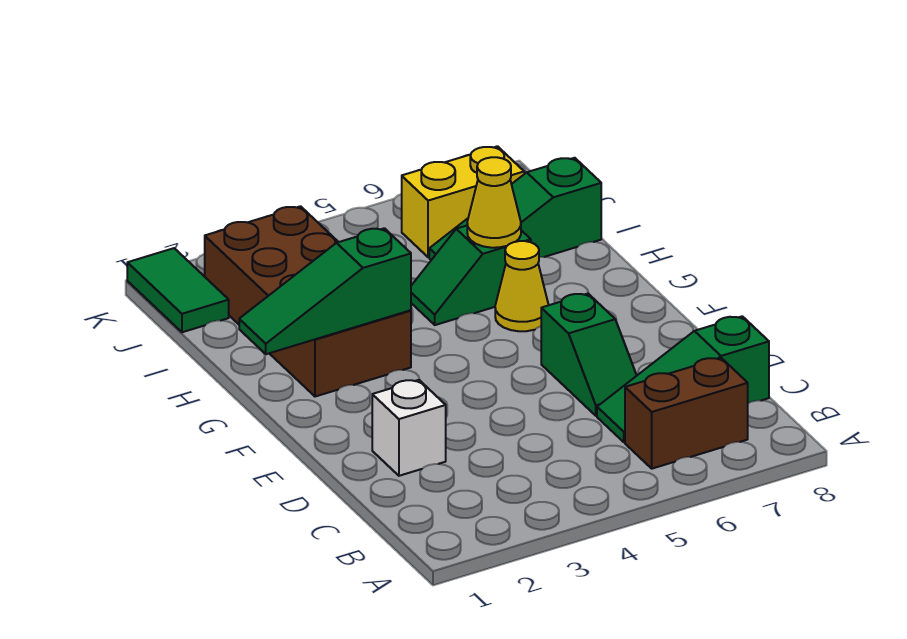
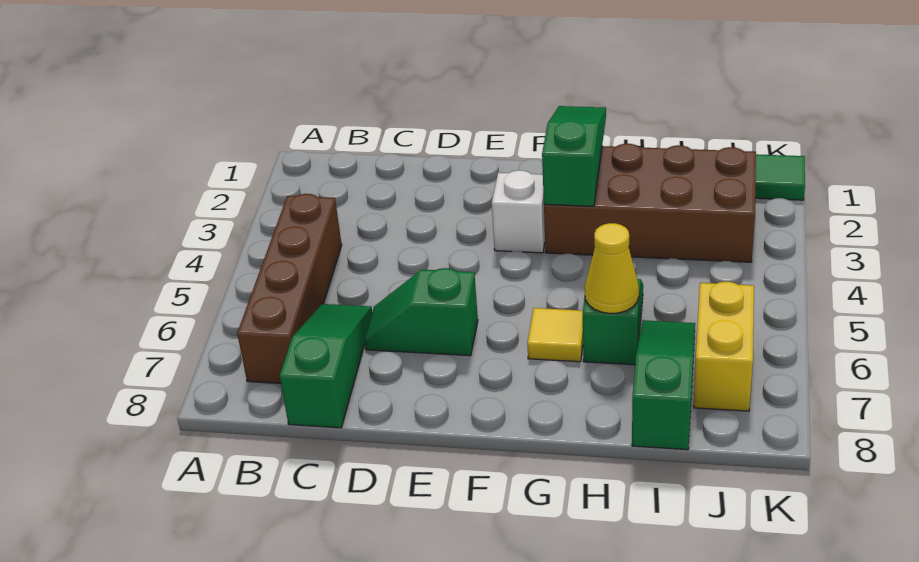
brown brick B6:B7 level 1 -> brown brick B4:B7 level 1
white brick D2 level 1 -> white brick F3 level 1
yellow cone G6 level 1 -> yellow tile G6 level 1

